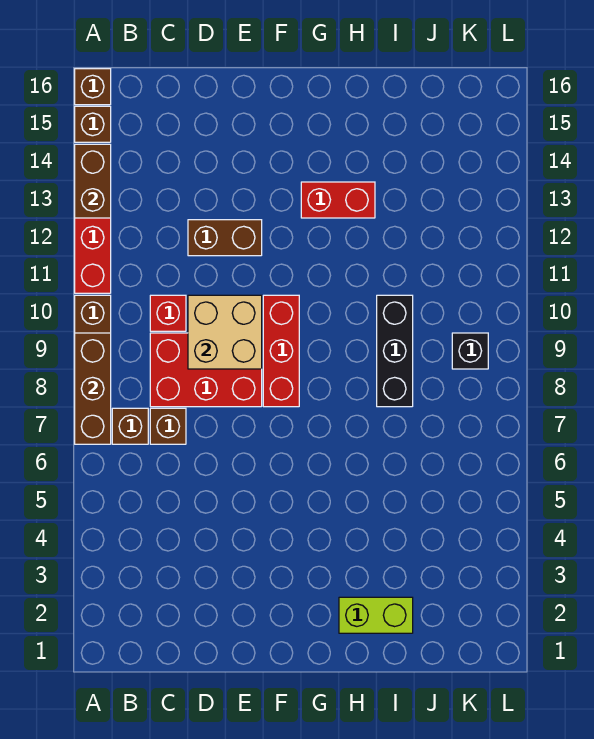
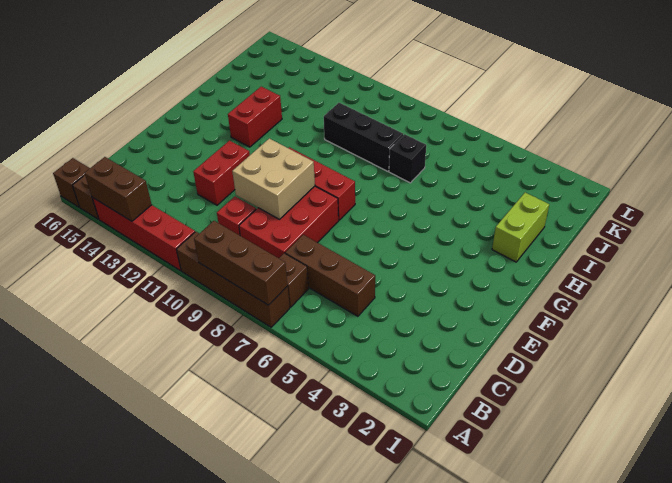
brown brick C7 level 1 -> brown brick C5:C7 level 1
brown brick D12:E12 level 1 -> red brick D12:E12 level 1
black brick K9 level 1 -> black brick I7 level 1

